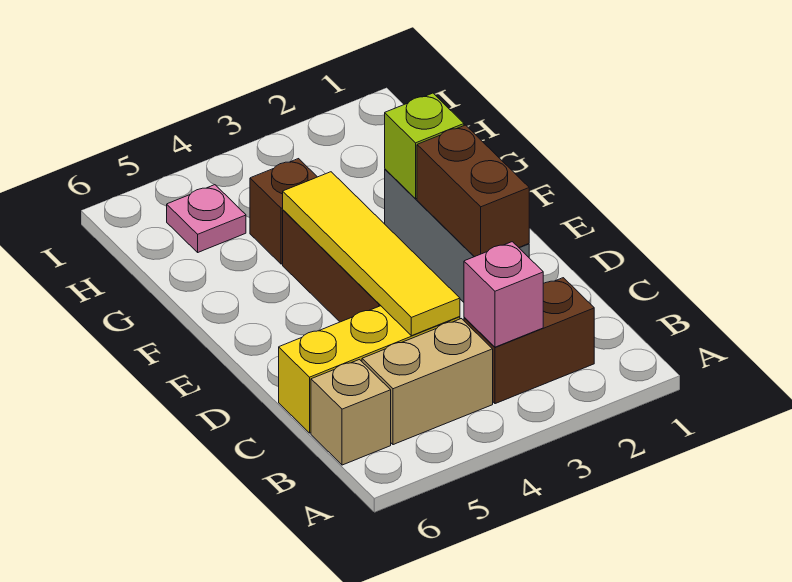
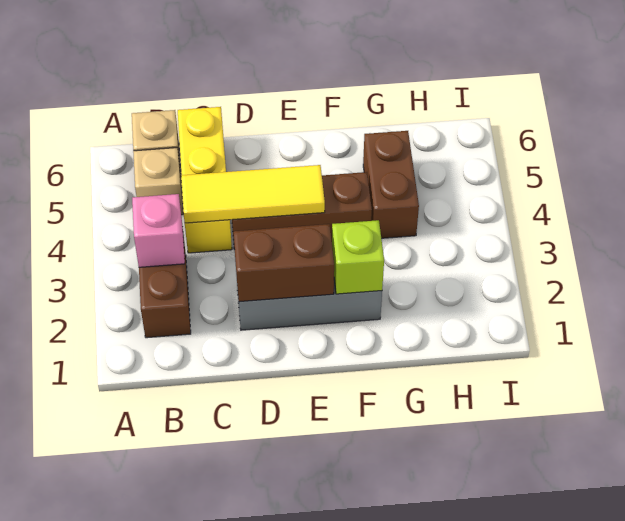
tan brick B4:B5 level 1 -> tan brick B5 level 1
yellow tile C4:F4 level 2 -> yellow tile C4:E4 level 2
brown brick G4 level 1 -> brown brick G4:G5 level 1
pink plate H5 level 1 -> none

